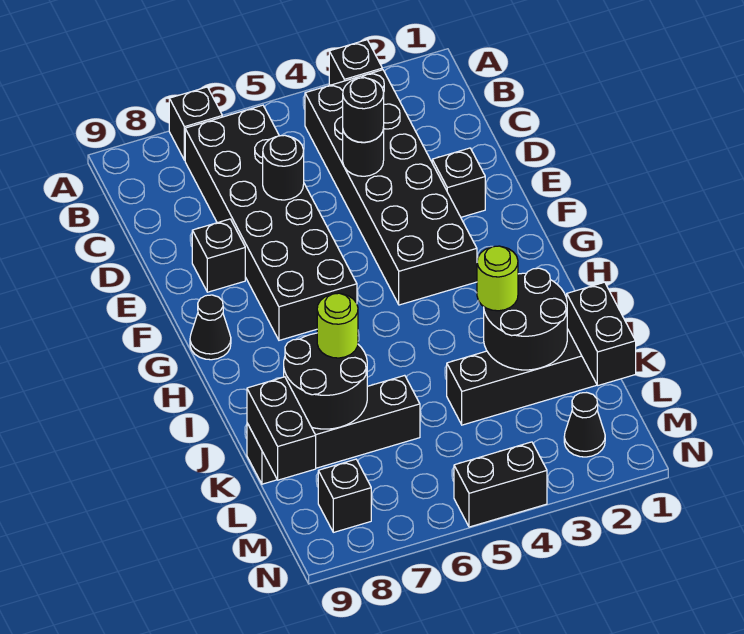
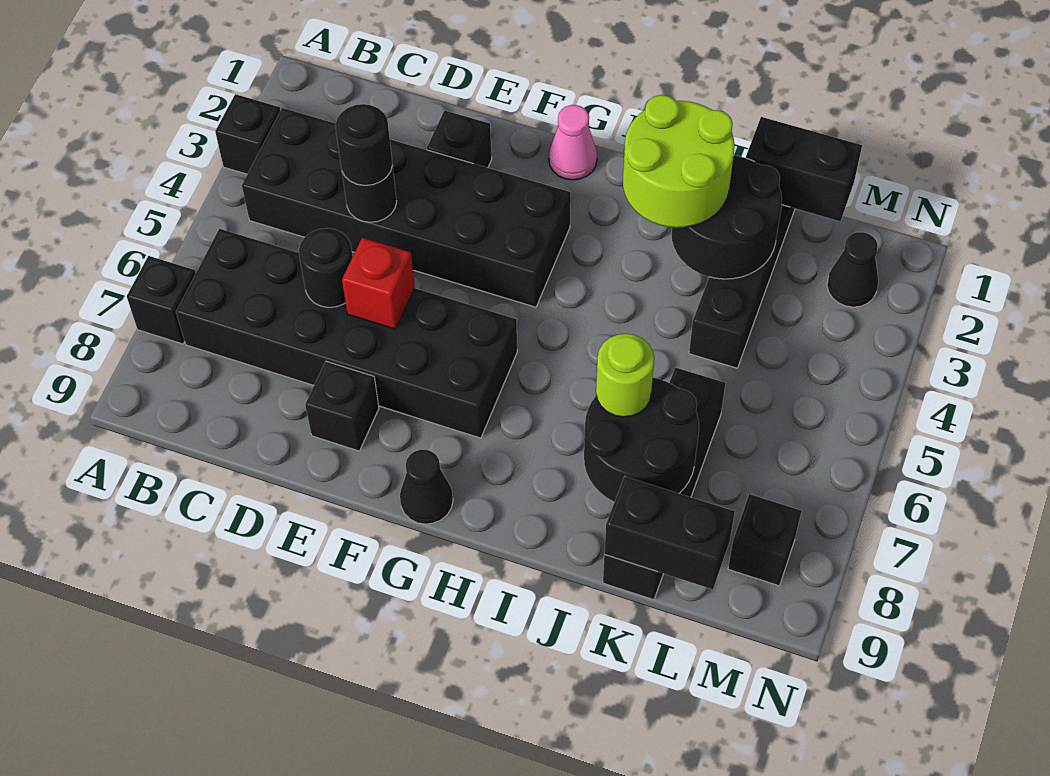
none -> red brick E6 level 2
none -> pink cone G1 level 1
lime round brick J3 level 3 -> lime round brick I2:J3 level 3
black brick N4:N5 level 1 -> none

